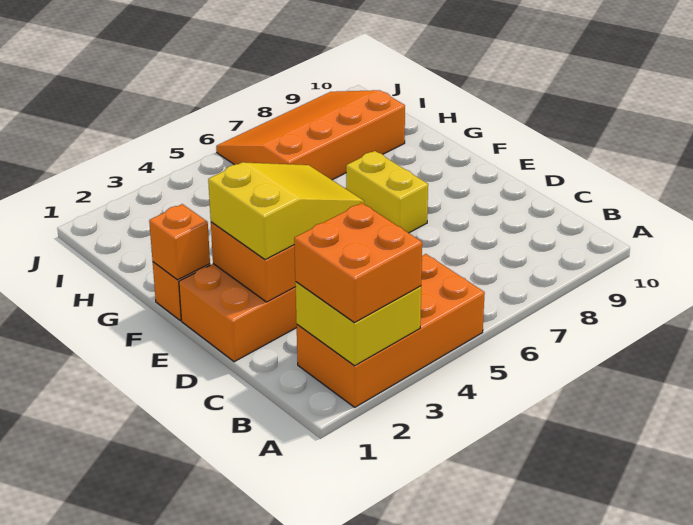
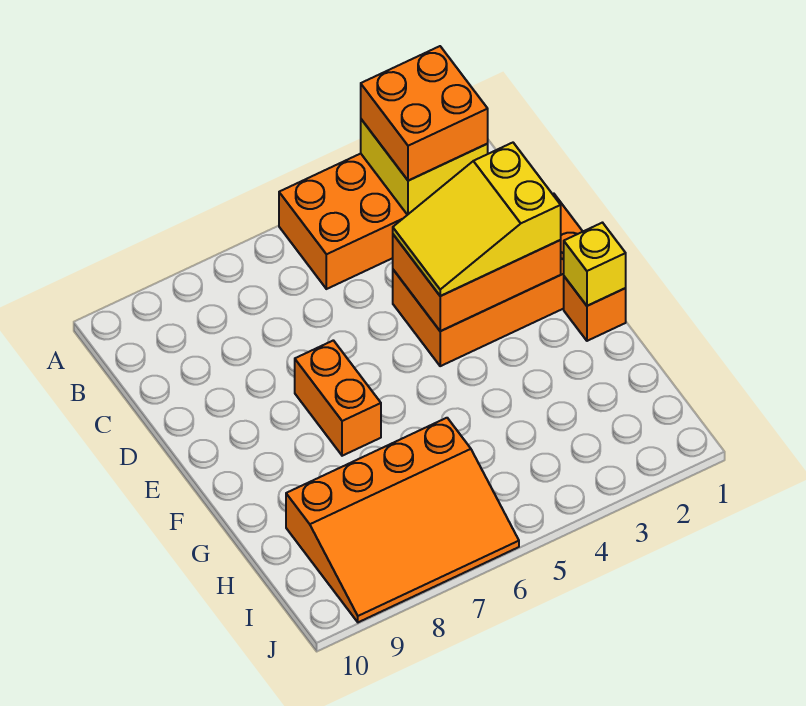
yellow brick E7:F7 level 1 -> orange brick E7:F7 level 1
orange brick F1 level 2 -> yellow brick F1 level 2

